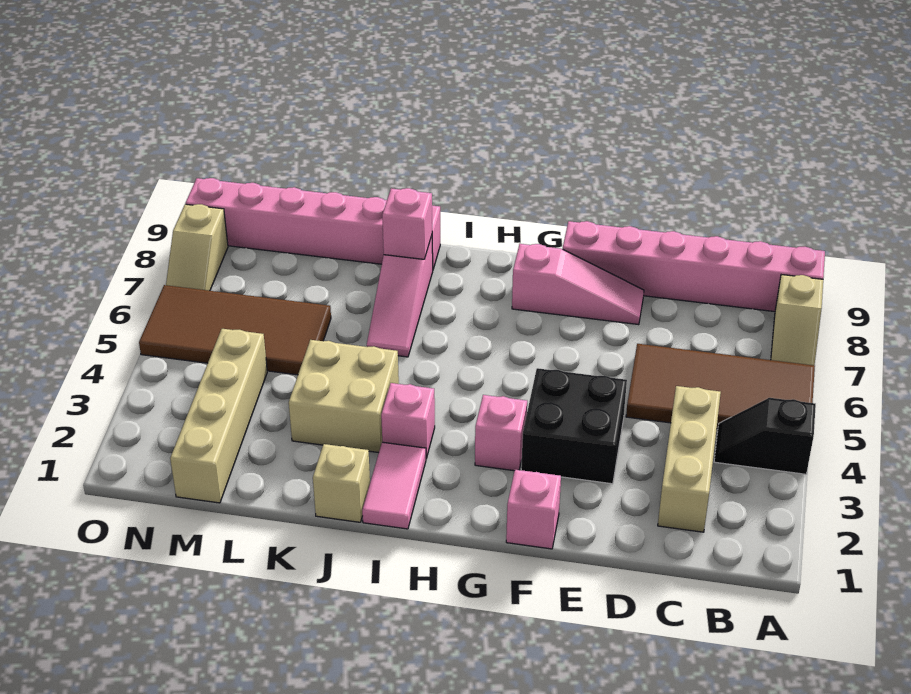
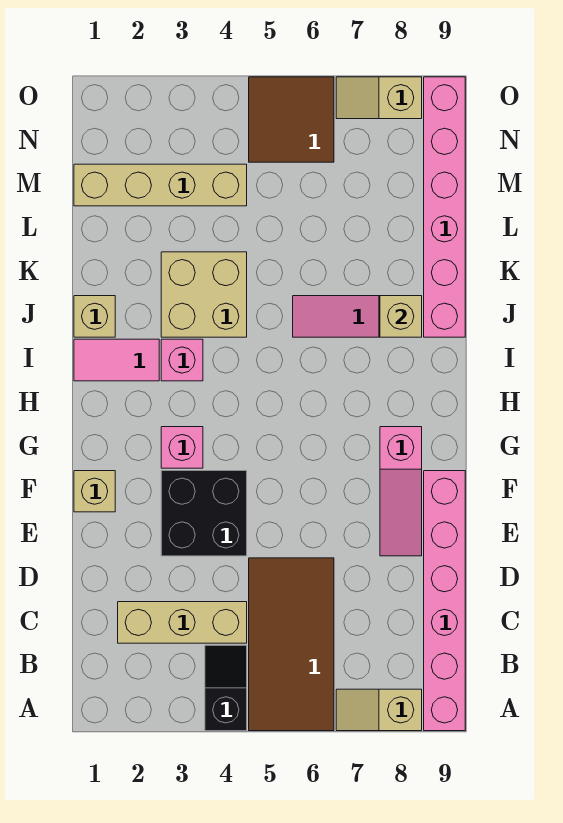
pink brick F1 level 1 -> tan brick F1 level 1
pink brick J8 level 2 -> tan brick J8 level 2
brown tile L5:O6 level 1 -> brown tile N5:O6 level 1

